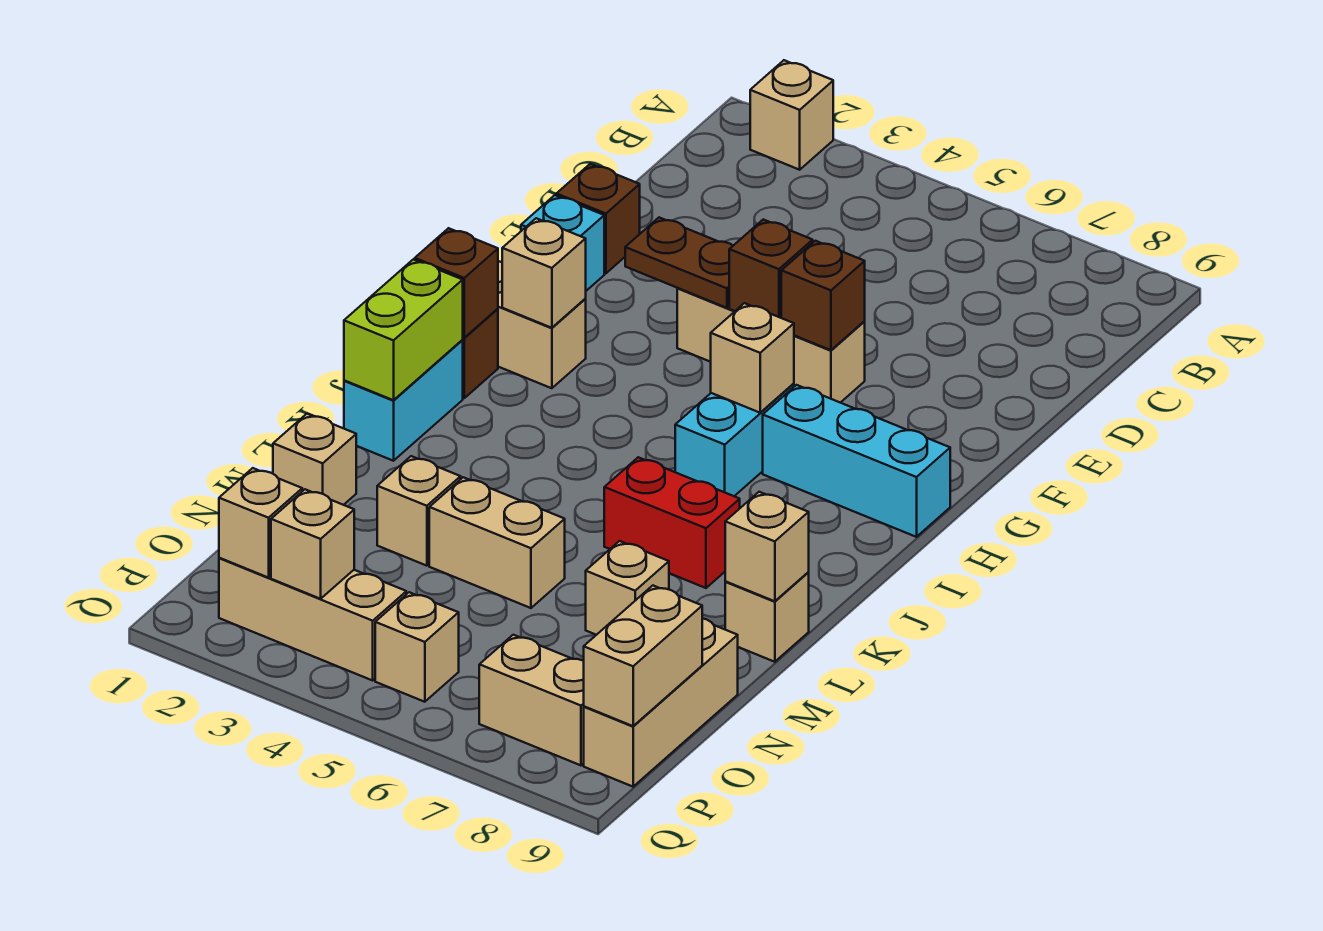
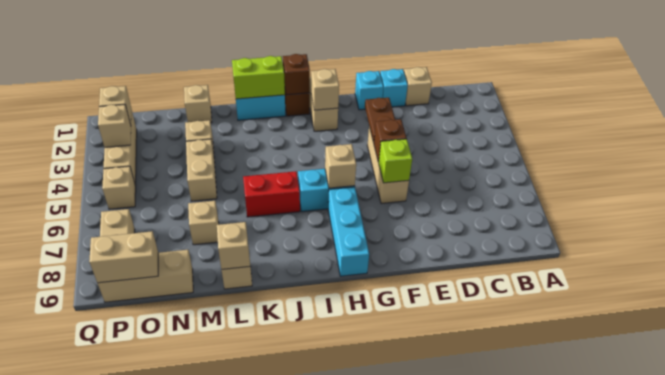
tan brick A2 level 1 -> tan brick D1 level 1
brown brick E1 level 1 -> cyan brick E1 level 1
brown brick F6 level 2 -> lime brick F6 level 2
red brick K6:K7 level 1 -> red brick J6:K6 level 1

